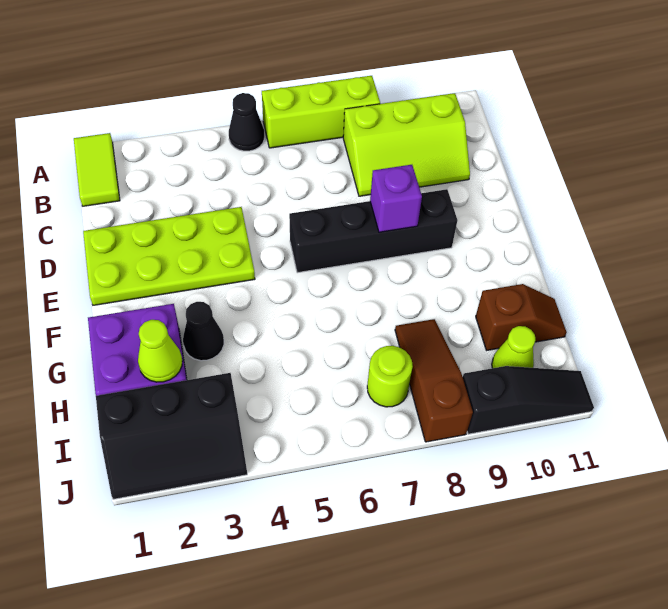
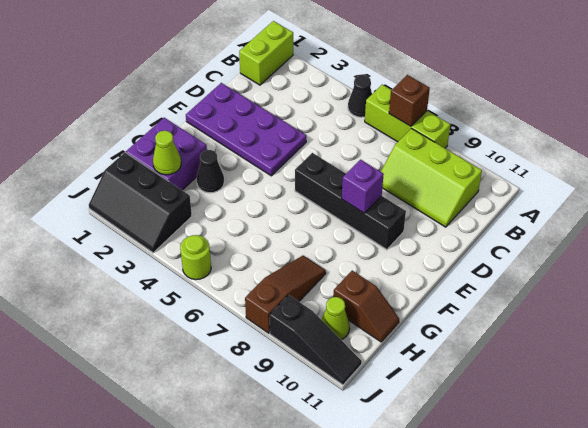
lime tile A1:B1 level 1 -> lime brick A1:B1 level 1
none -> brown brick A7 level 2
lime plate D1:E4 level 1 -> purple plate D1:E4 level 1
lime round brick I7 level 1 -> lime round brick J5 level 1

